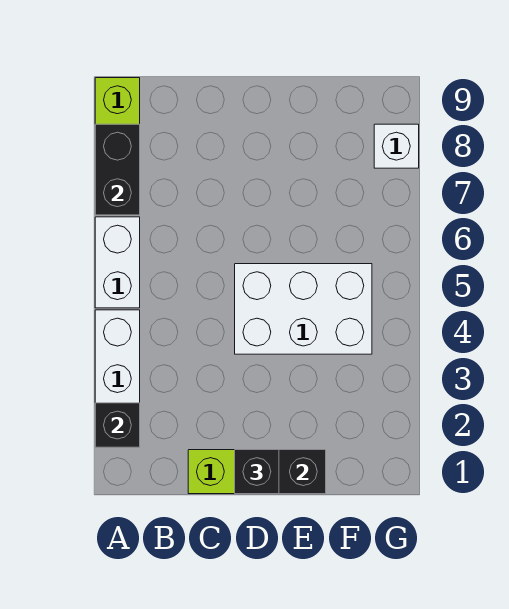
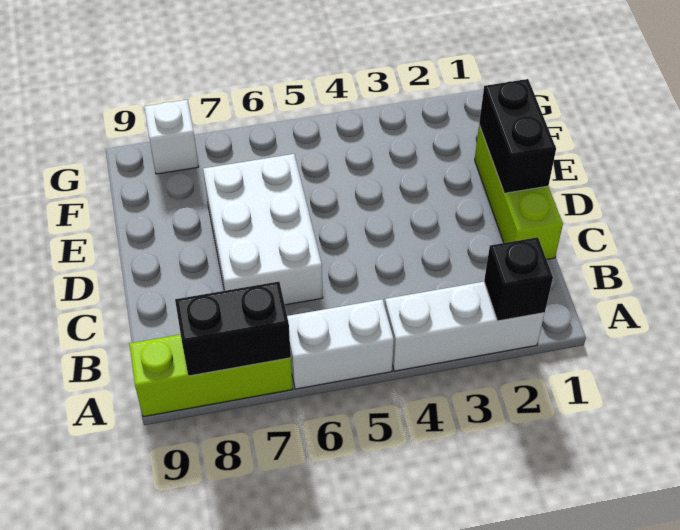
black brick D1 level 3 -> none
white brick D4:F5 level 1 -> white brick C6:E7 level 1

